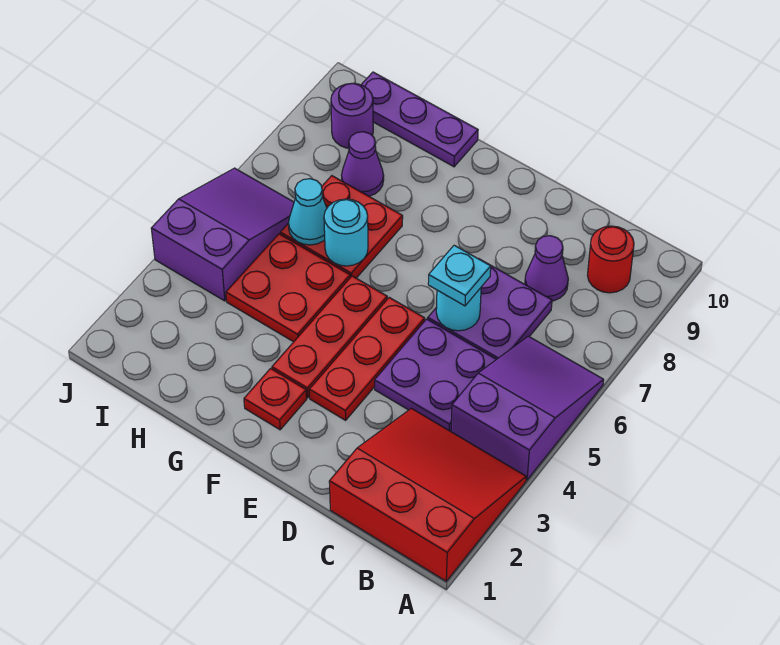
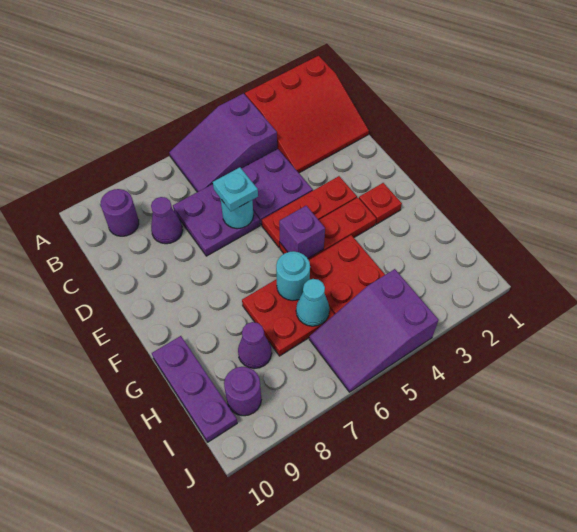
red slope A1:C3 level 1 top 1 -> red slope A1:C3 level 1 top A
red round brick B9 level 1 -> purple round brick B9 level 1
none -> purple brick F5 level 2

